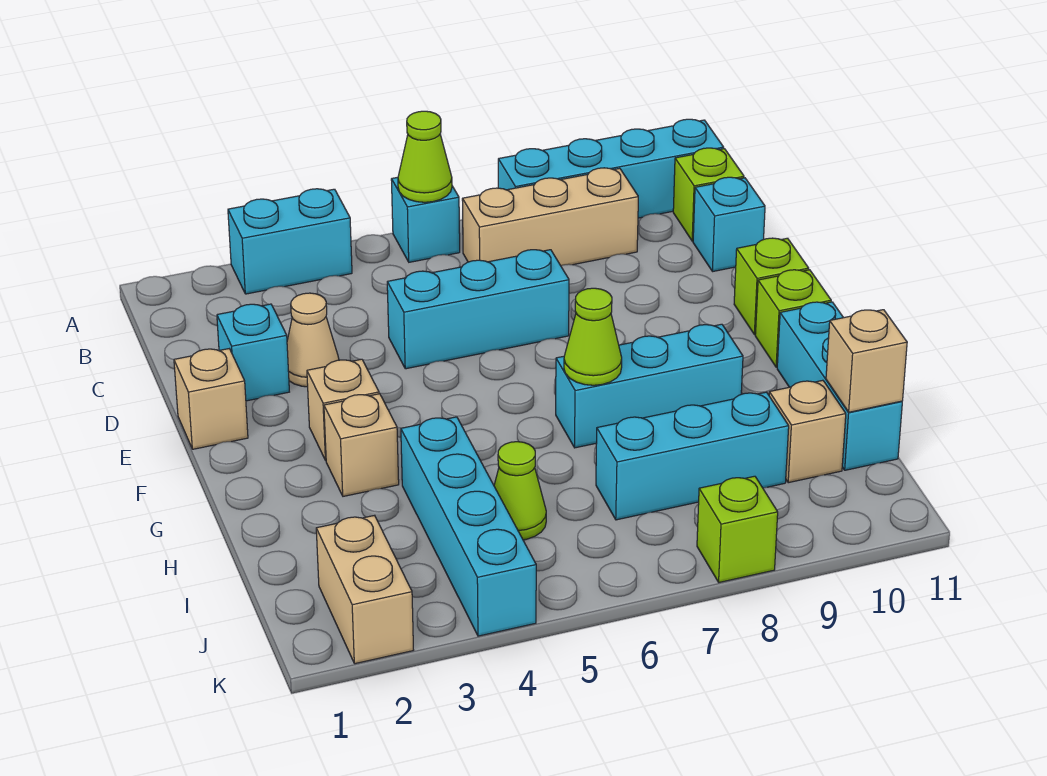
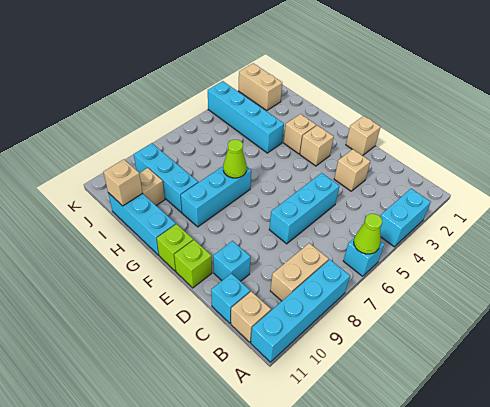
tan brick B7:B9 level 1 -> tan brick B8:B9 level 1
lime brick B11 level 1 -> tan brick B11 level 1
cyan brick D2 level 1 -> cyan brick D10 level 1
tan cone D3 level 1 -> tan brick D3 level 1
lime cone I5 level 1 -> none
cyan brick I7:I9 level 1 -> cyan brick H9:J9 level 1
lime brick K8 level 1 -> none

